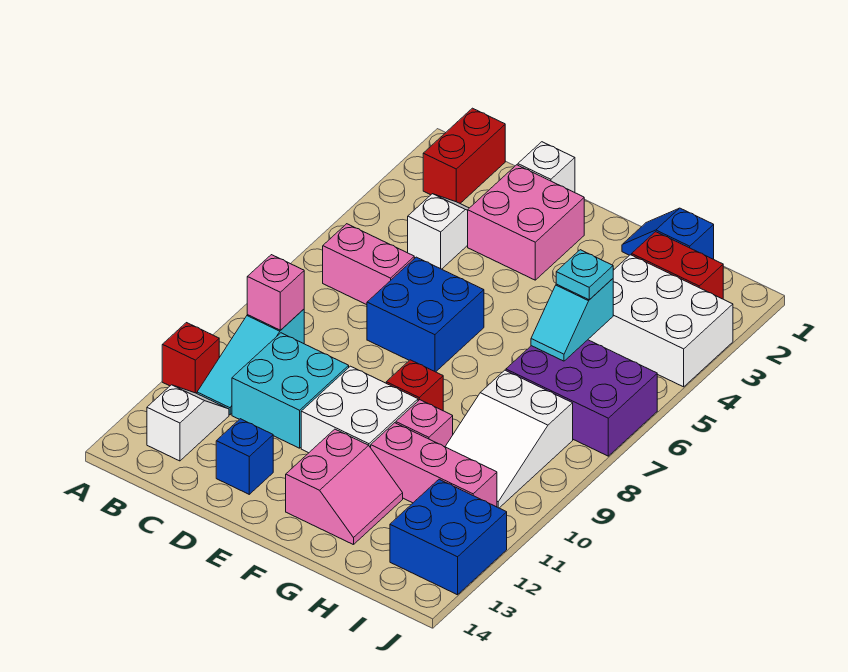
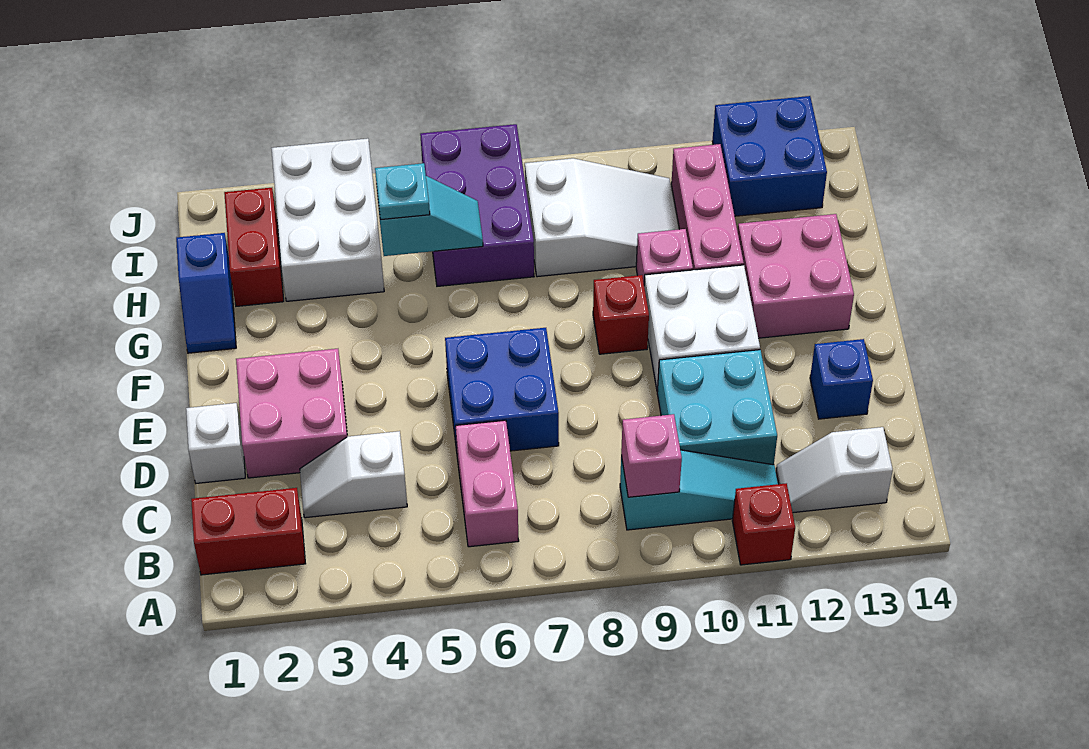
pink slope F12:G13 level 1 top F -> pink brick F12:G13 level 1

